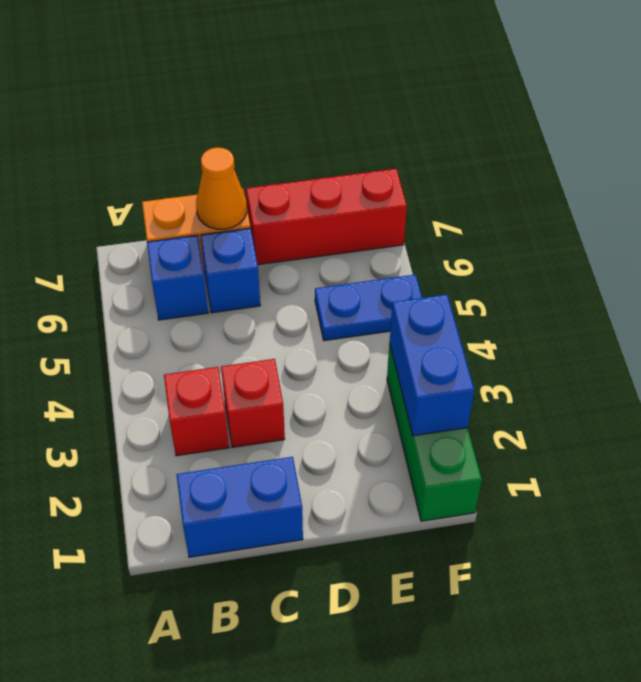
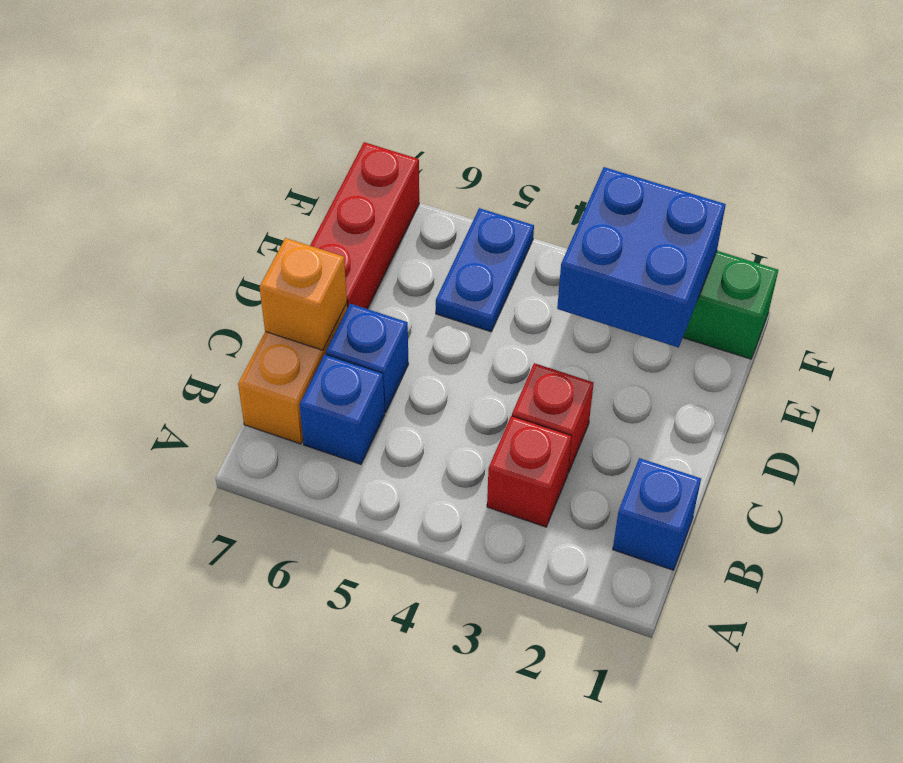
blue brick B1:C1 level 1 -> blue brick B1 level 1
orange cone C7 level 2 -> orange brick C7 level 2
blue brick F2:F3 level 2 -> blue brick E2:F3 level 2

